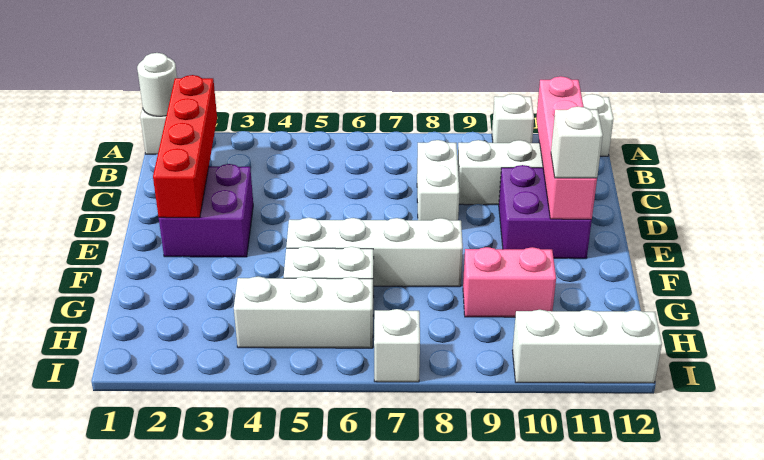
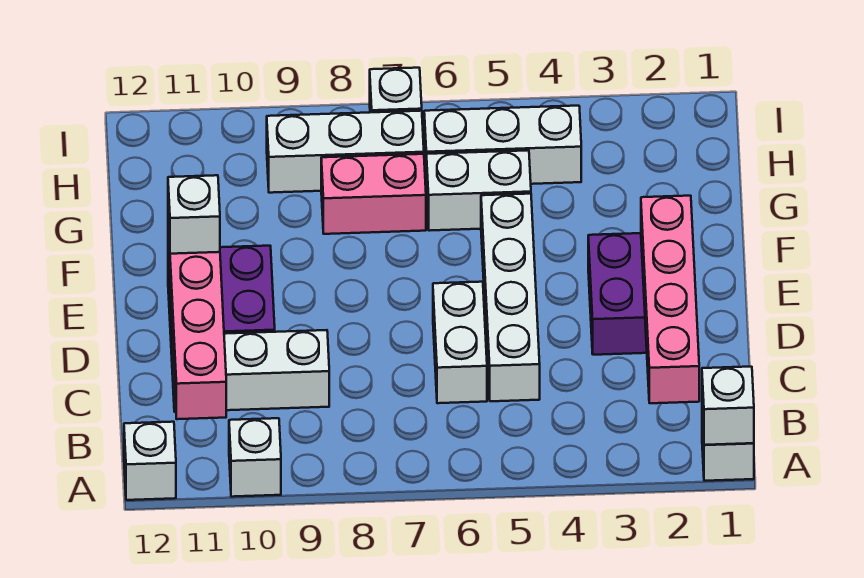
white round brick A1 level 2 -> white brick A1 level 2
red brick B2:E2 level 2 -> pink brick B2:E2 level 2
white brick C8:D8 level 1 -> white brick C6:D6 level 1
white brick F5:F8 level 1 -> white brick C5:F5 level 1
pink brick G9:G10 level 1 -> pink brick G7:G8 level 1
white brick I10:I12 level 1 -> white brick H7:H9 level 1

